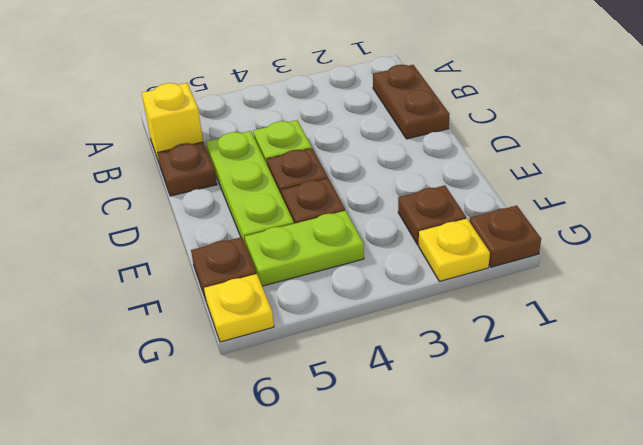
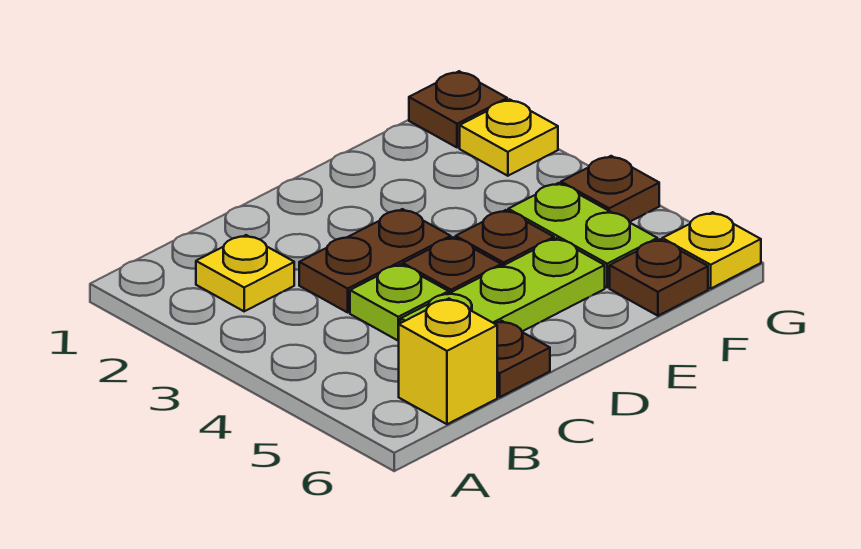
brown plate B1:C1 level 1 -> brown plate C3:D3 level 1
none -> yellow plate B2 level 1
brown plate F2 level 1 -> brown plate G4 level 1

